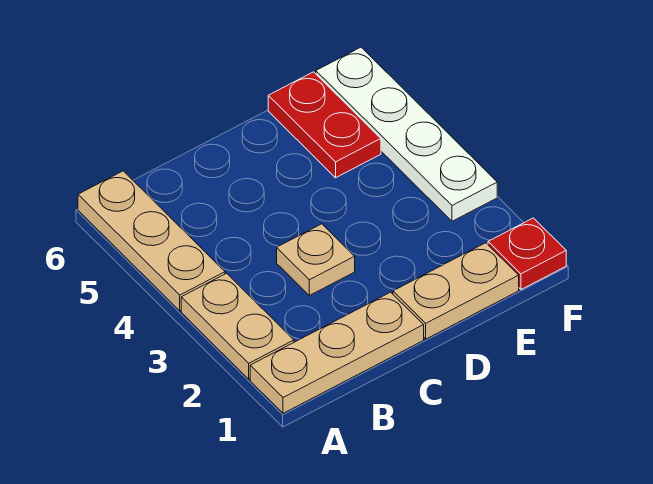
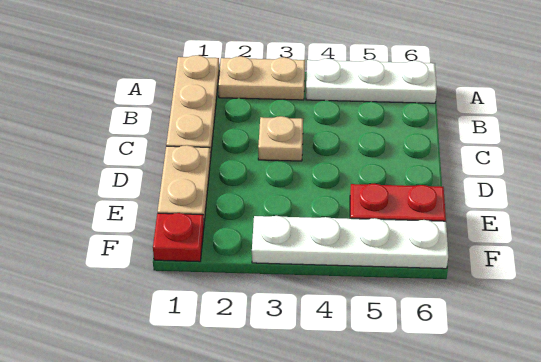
tan plate A4:A6 level 1 -> white plate A4:A6 level 1

